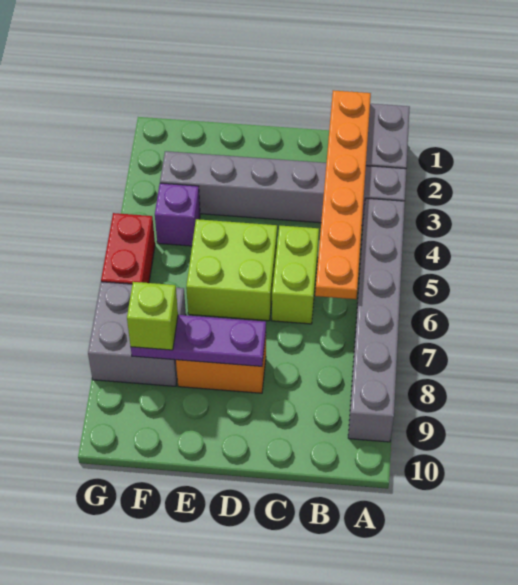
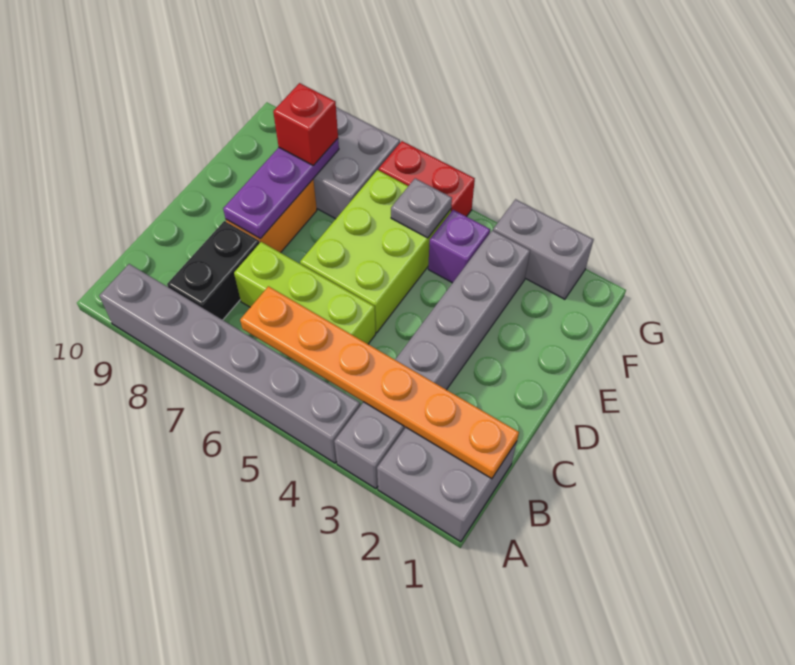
none -> black brick B8:C8 level 1
lime brick C5:C6 level 1 -> lime brick C5:C7 level 1
lime brick D5:E6 level 1 -> lime brick D5:F6 level 1
none -> grey plate F5 level 2
lime brick F8 level 3 -> red brick F8 level 3
none -> grey brick G2:G3 level 1

